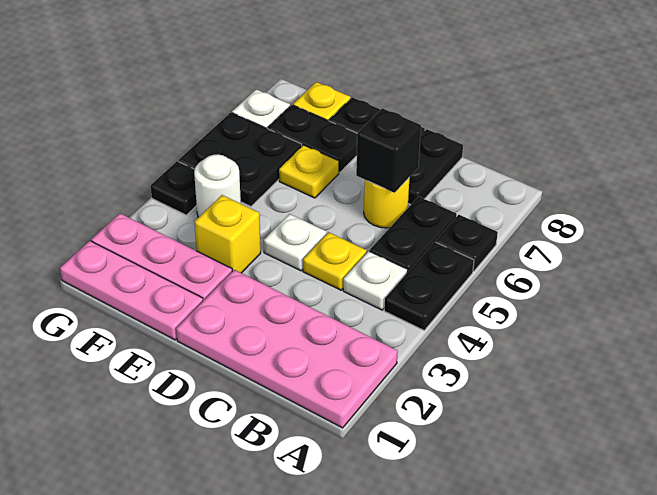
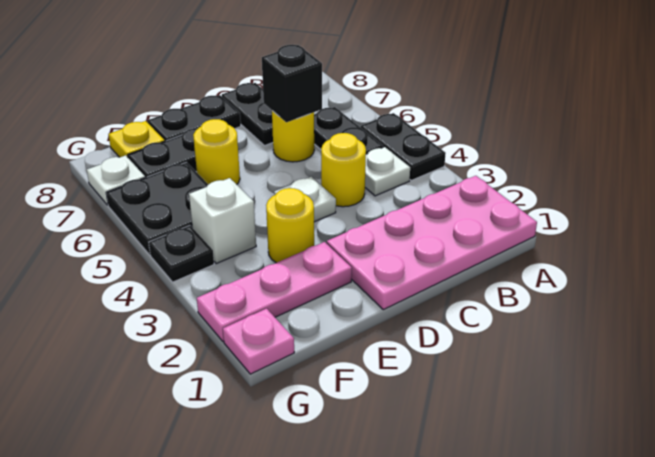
black plate A6 level 1 -> none
yellow plate C4 level 1 -> yellow round brick C4 level 1
pink plate E1:G1 level 1 -> pink plate G1 level 1
yellow brick E3 level 1 -> yellow round brick E3 level 1
yellow plate E6 level 1 -> yellow round brick E6 level 1
white round brick F4 level 1 -> white brick F4 level 1

